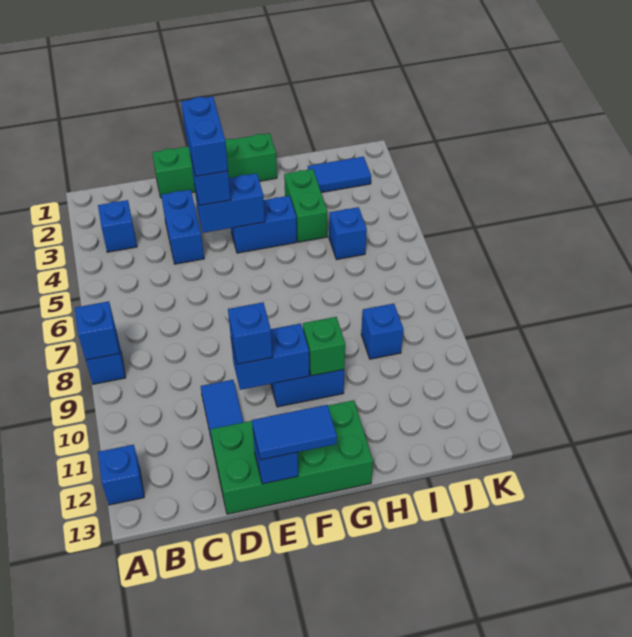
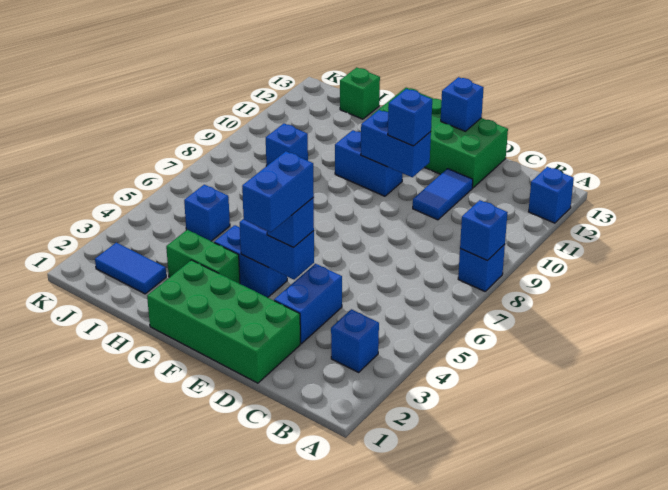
green brick D1:G1 level 1 -> green brick D1:G2 level 1
blue tile E13:F13 level 3 -> none
green brick G10 level 2 -> green brick I13 level 1
green brick H3:H4 level 1 -> green brick G3:H3 level 1

